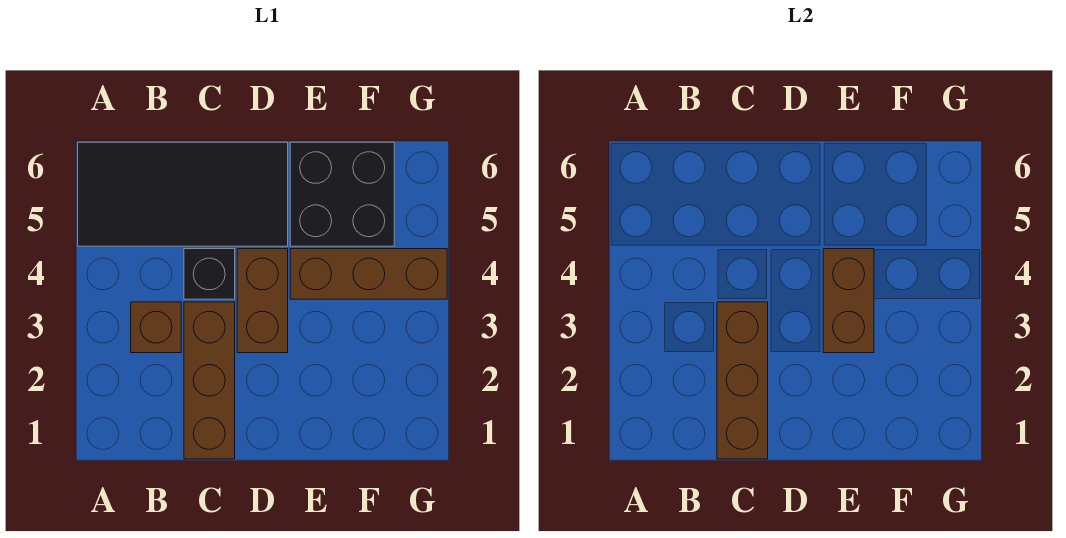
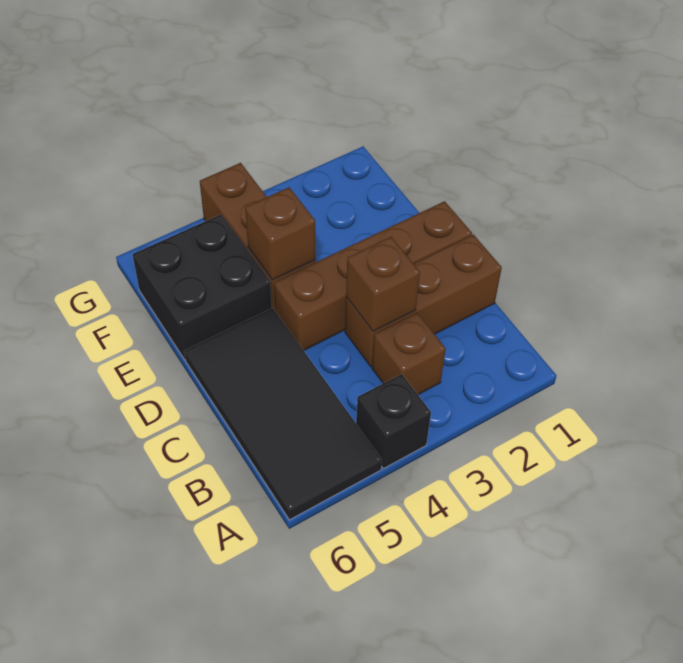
brown brick C1:C3 level 2 -> brown brick C3 level 2
black brick C4 level 1 -> black brick A4 level 1
brown brick D3:D4 level 1 -> brown brick D1:D4 level 1
brown brick E3:E4 level 2 -> brown brick E4 level 2

